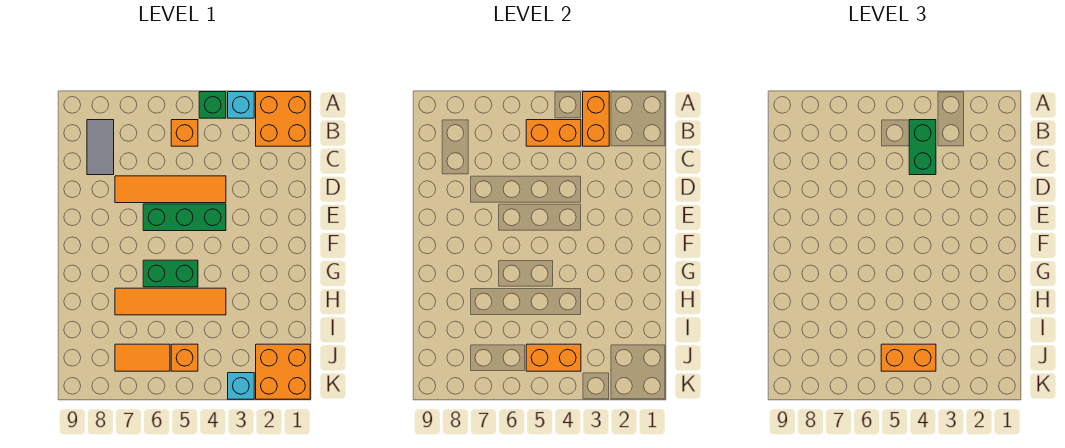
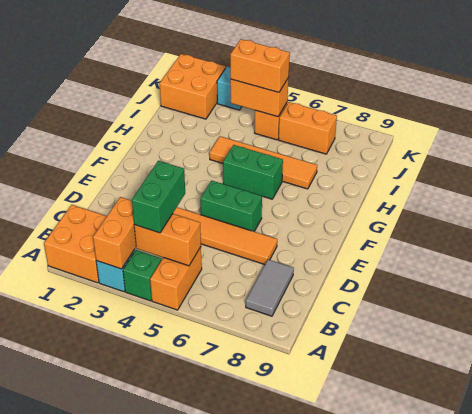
orange brick B5 level 1 -> orange brick A5:B5 level 1
green brick E4:E6 level 1 -> green brick E5:E6 level 1
orange tile J6:J7 level 1 -> orange brick J6:J7 level 1

